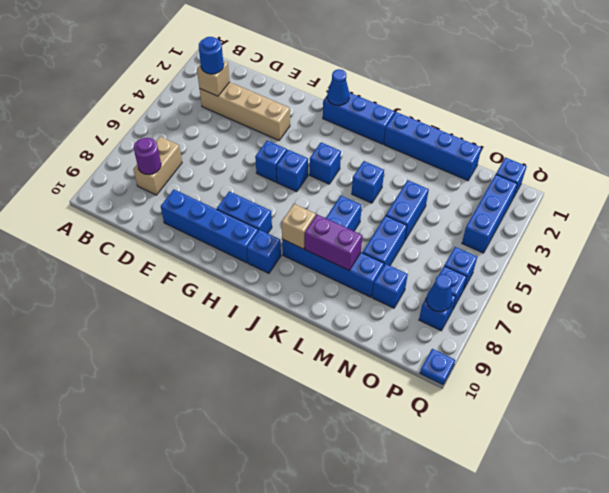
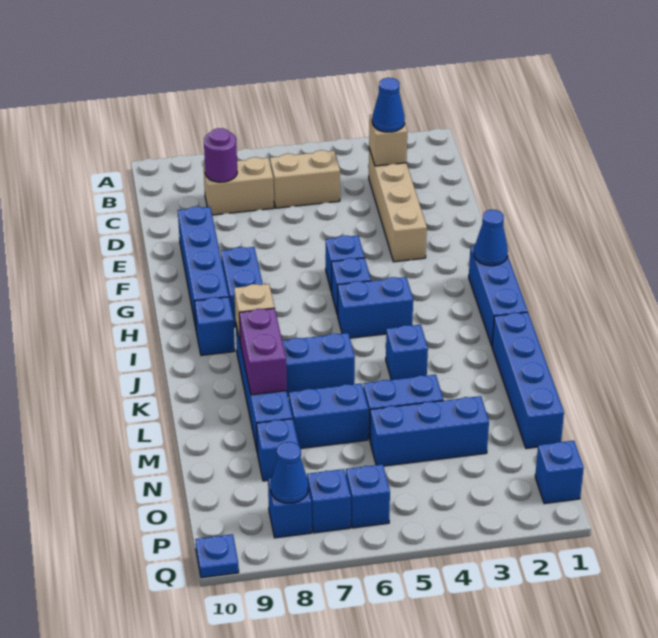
blue round brick C3 level 3 -> blue cone C3 level 3
none -> tan brick C5:C6 level 1
blue brick I4 level 1 -> blue brick I4:I5 level 1
blue brick P2:P4 level 1 -> blue brick N3:N5 level 1

